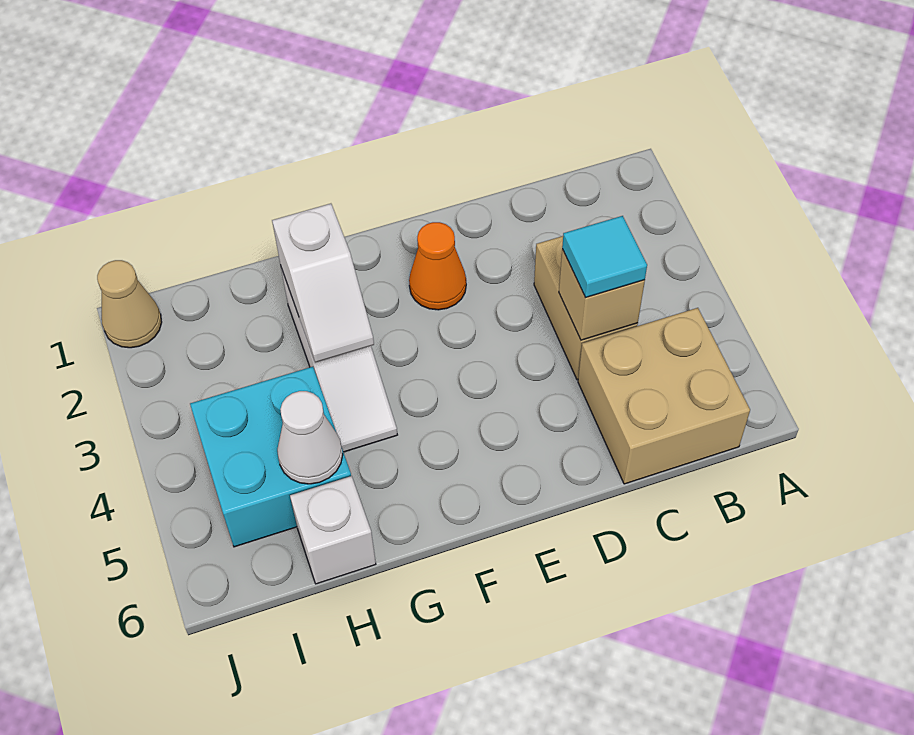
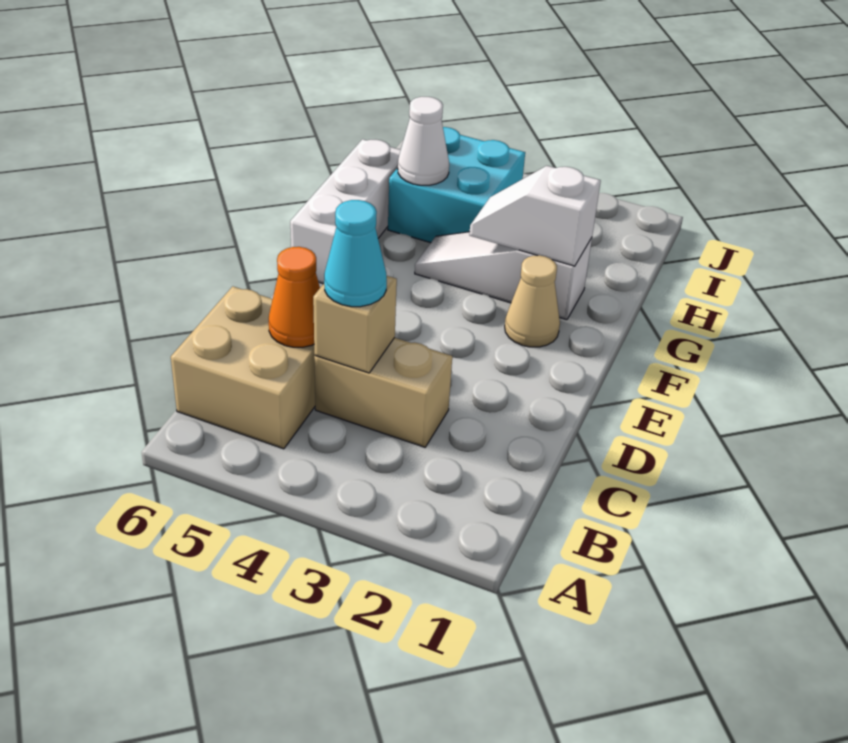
cyan tile C4 level 3 -> cyan cone C4 level 3
orange cone E2 level 1 -> orange cone C5 level 2
white brick H6 level 1 -> white brick F6:H6 level 1
tan cone J1 level 1 -> tan cone F2 level 1

